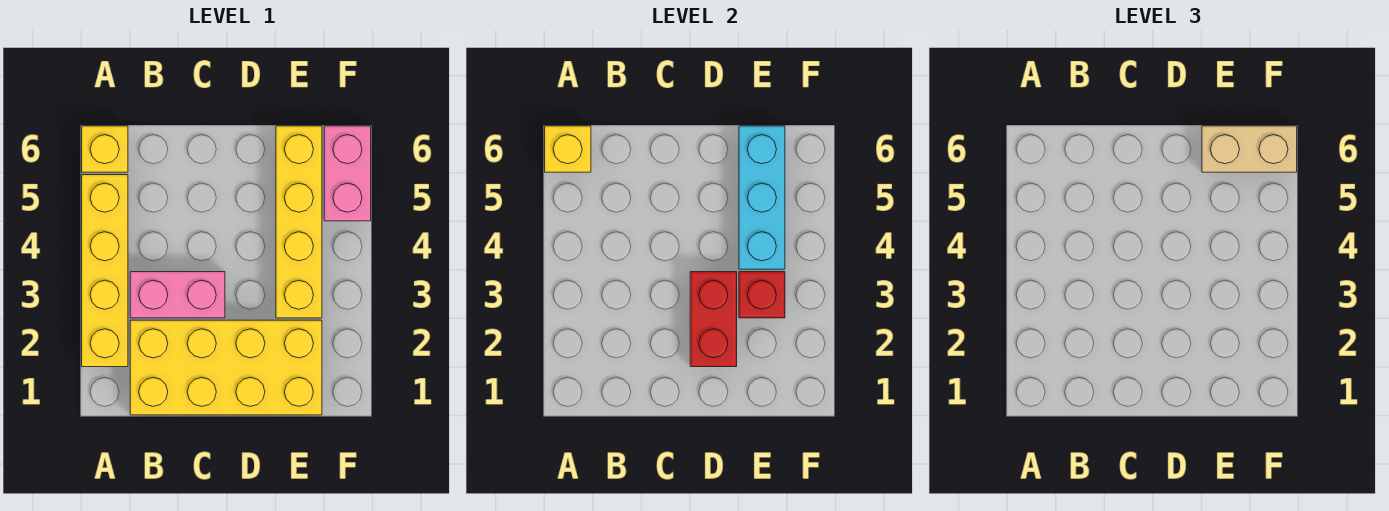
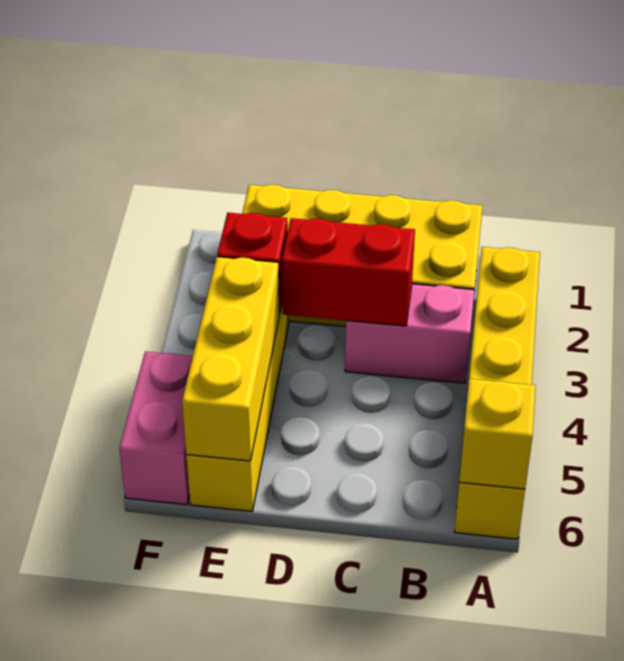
red brick D2:D3 level 2 -> red brick C3:D3 level 2
cyan brick E4:E6 level 2 -> yellow brick E4:E6 level 2
tan brick E6:F6 level 3 -> none

